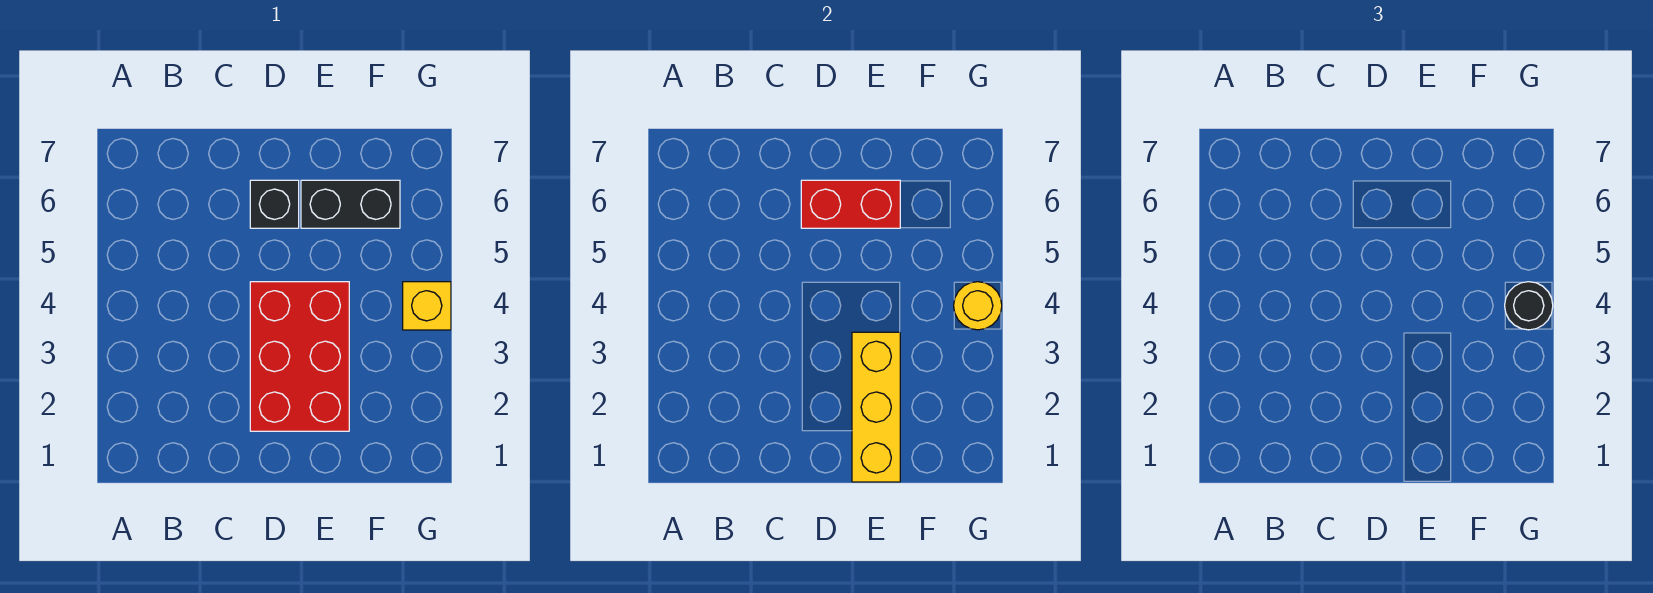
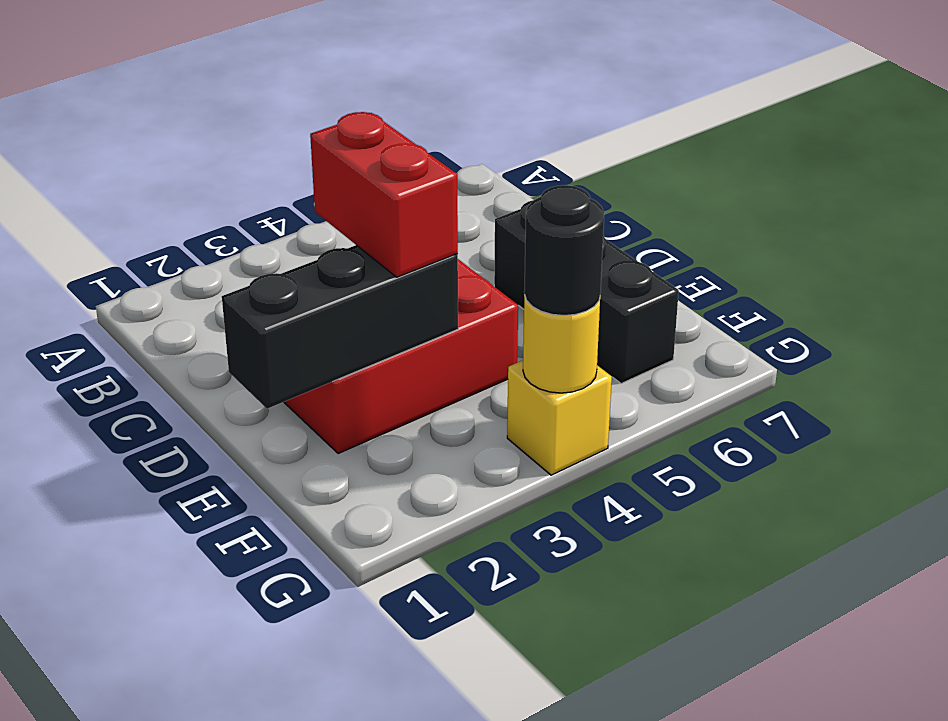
red brick D6:E6 level 2 -> red brick D3:E3 level 3
yellow brick E1:E3 level 2 -> black brick E1:E3 level 2

